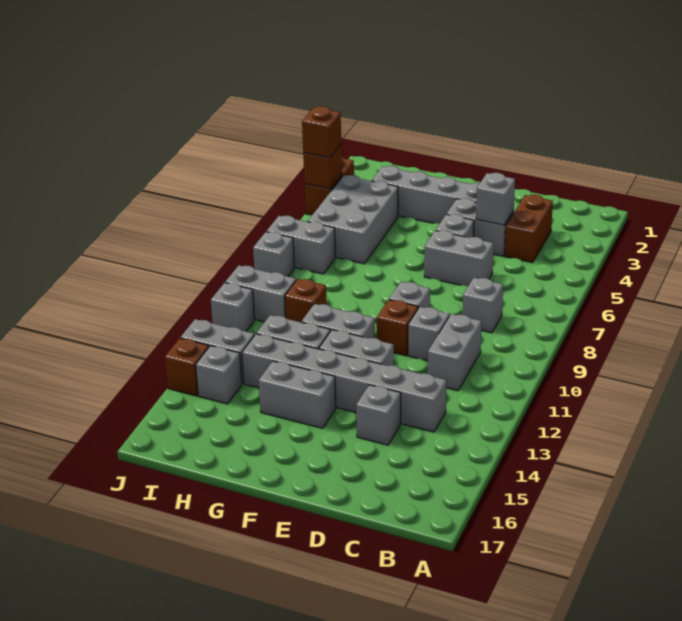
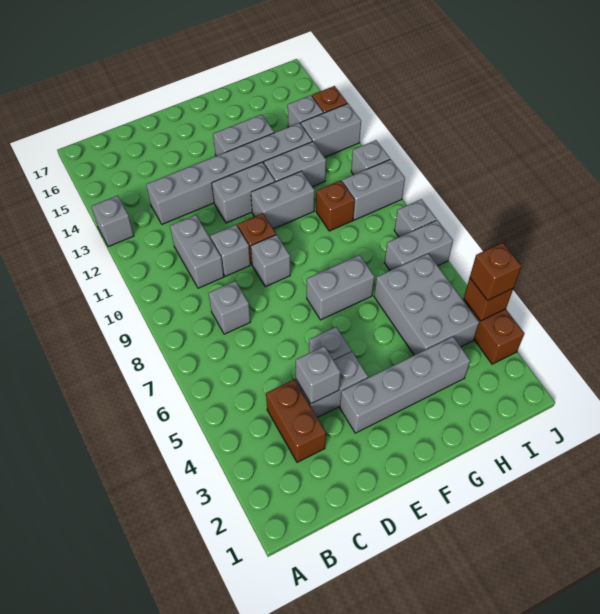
grey brick D6:E6 level 1 -> grey brick F7:G7 level 1
grey brick D14 level 1 -> grey brick A13 level 1

